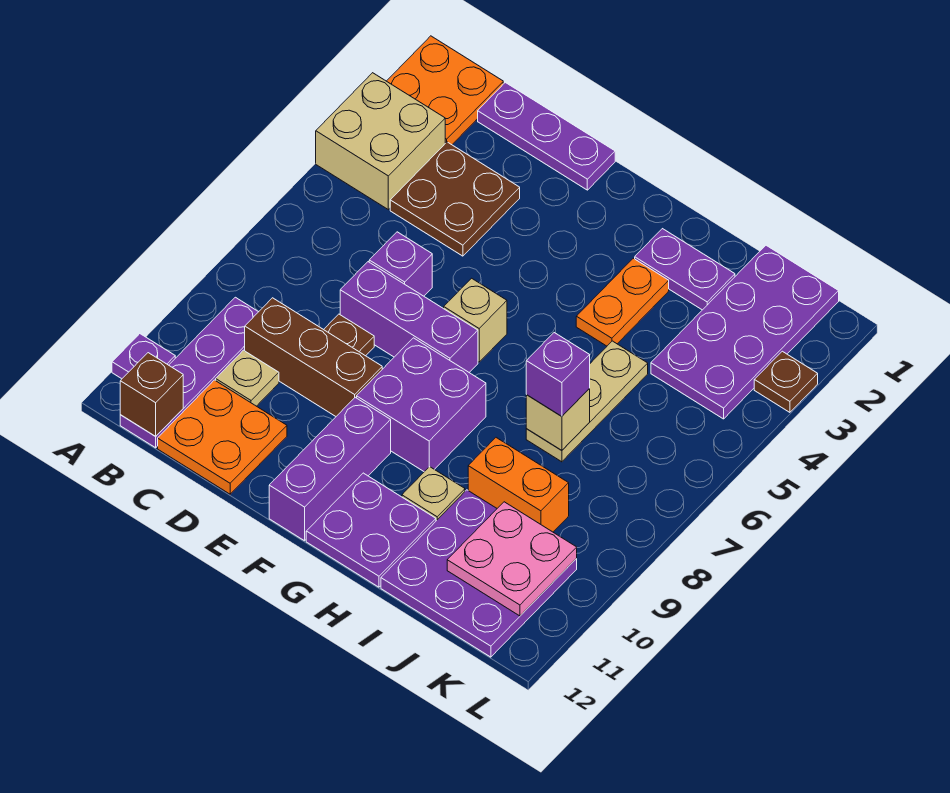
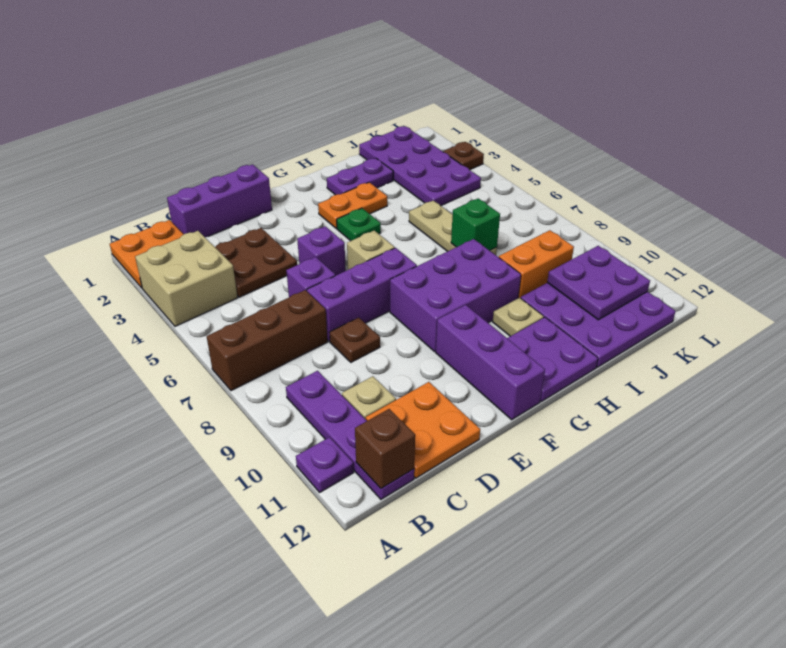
purple plate C1:E1 level 1 -> purple brick C1:E1 level 1
brown brick C9:E9 level 1 -> brown brick A7:C7 level 1
purple brick F8:G9 level 1 -> purple brick F8:H9 level 1
none -> green plate G4 level 1
orange plate H3:H4 level 1 -> orange plate G3:H3 level 1
tan brick I7 level 2 -> green brick I7 level 2
purple brick I7 level 3 -> purple brick E5 level 1
pink plate J10:K11 level 2 -> purple plate J10:K11 level 2

